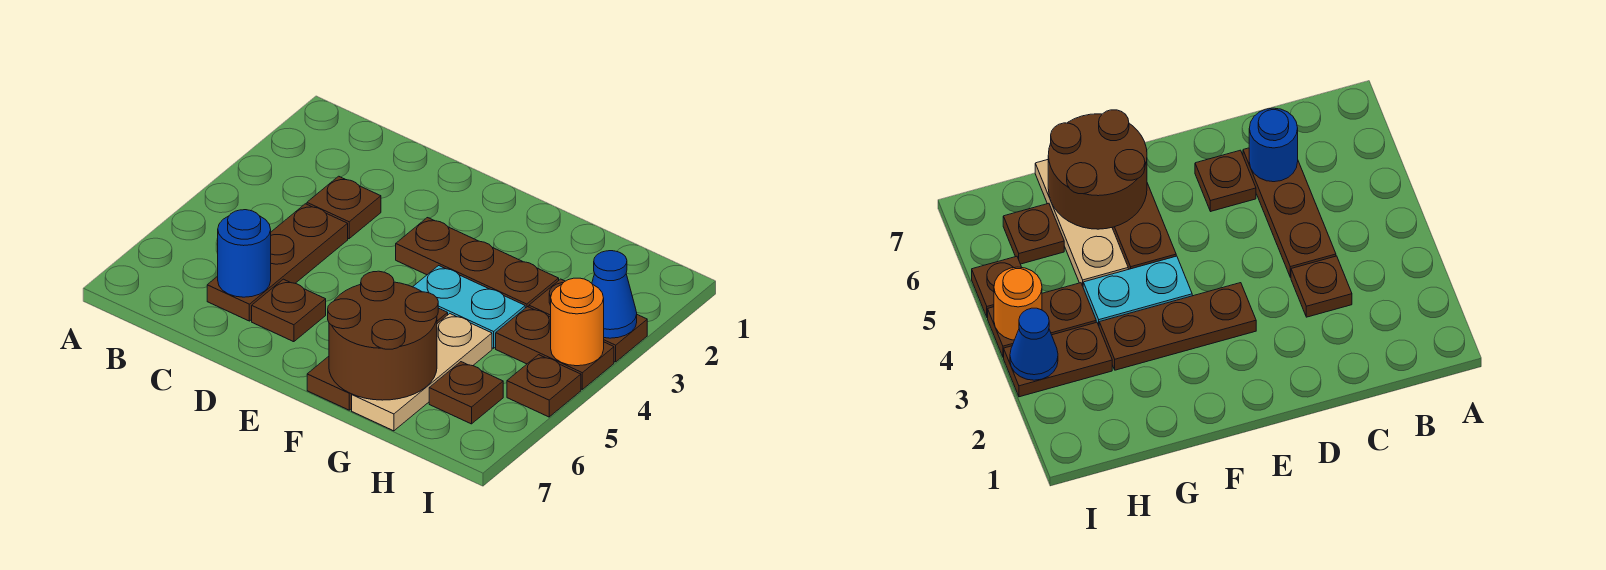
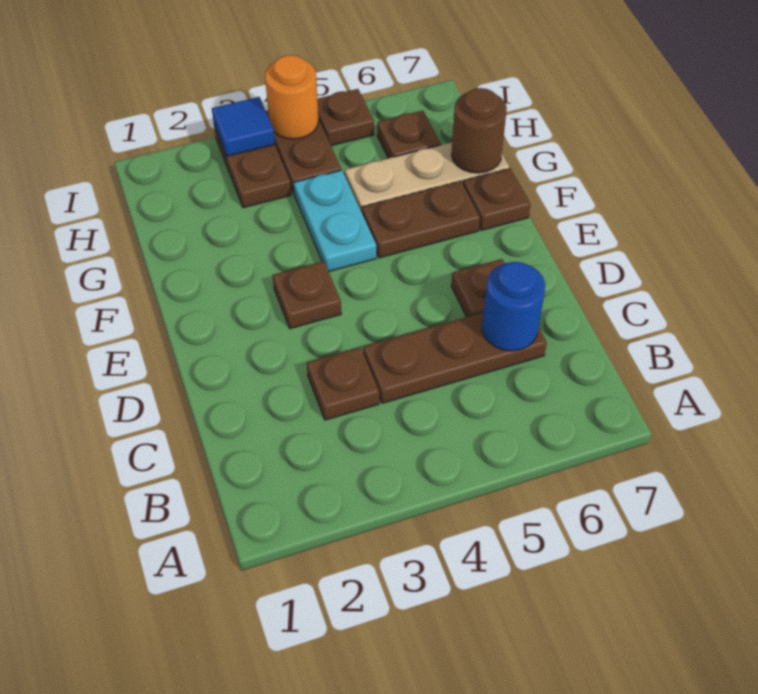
brown plate E3:G3 level 1 -> brown plate E3 level 1
brown round brick F6:G7 level 2 -> brown round brick G7 level 2
blue cone I3 level 2 -> blue tile I3 level 2

